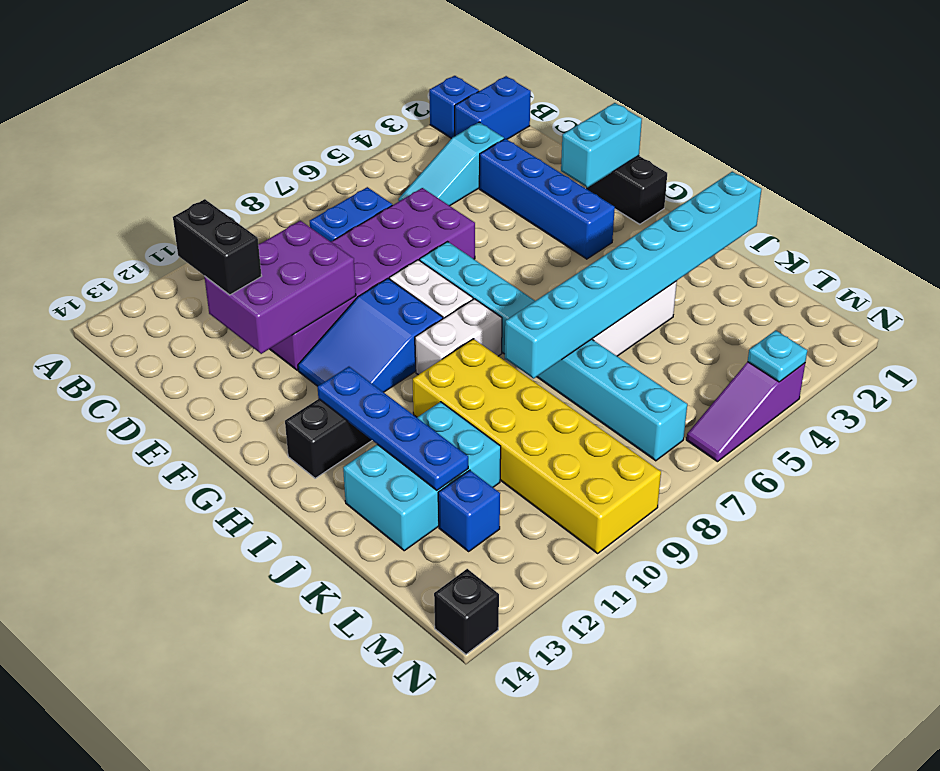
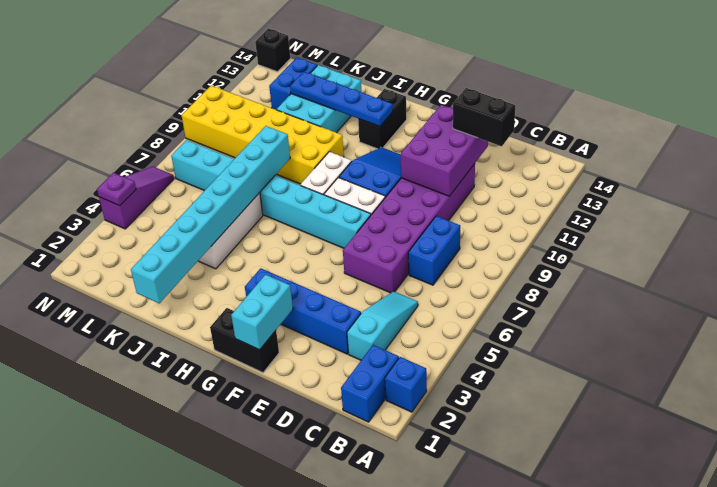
blue brick L12 level 1 -> blue brick L12:L13 level 1
cyan plate N4 level 2 -> purple plate N4 level 2

